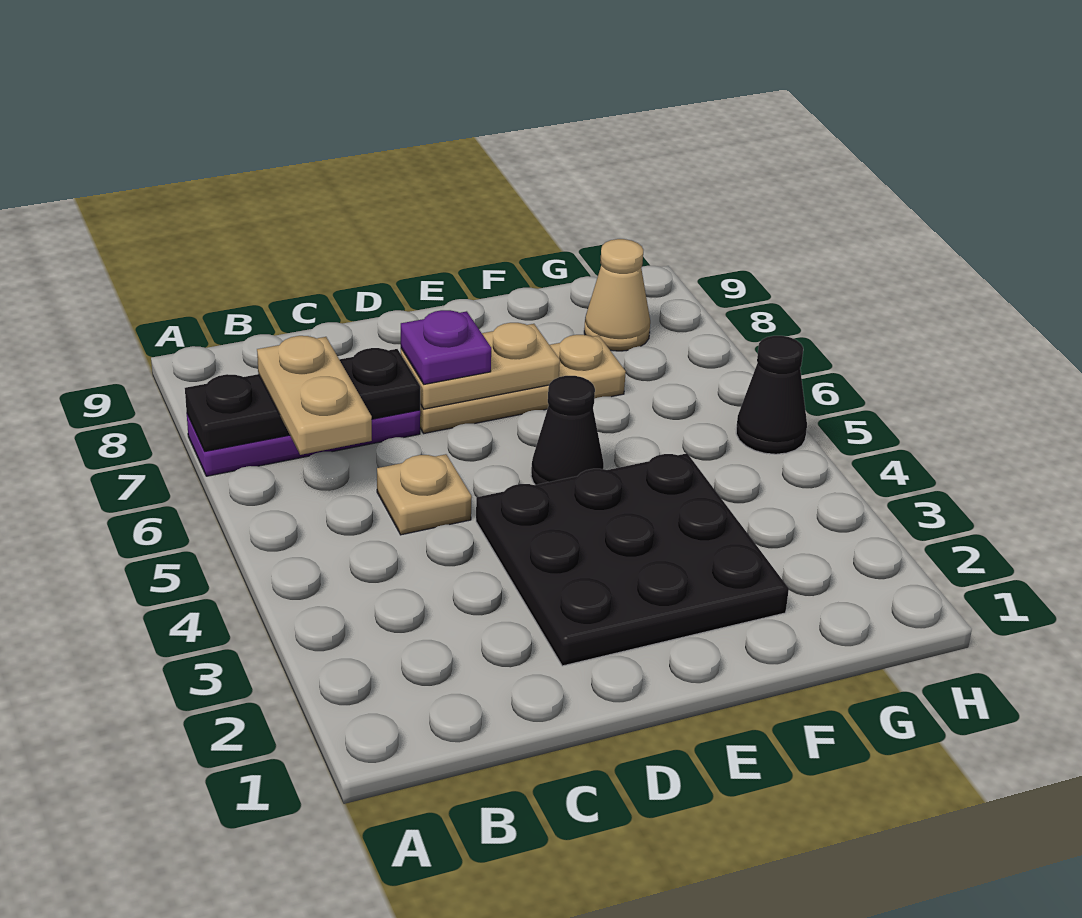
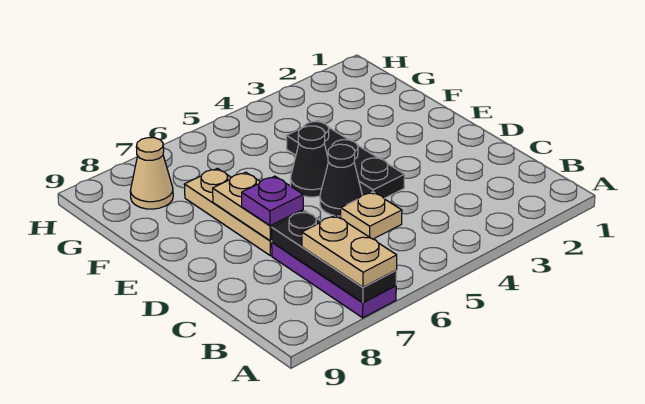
tan plate B6:B7 level 3 -> tan plate A7:B7 level 3
black plate D2:F4 level 1 -> black plate D4:F4 level 1
black cone H5 level 1 -> black cone D5 level 1

